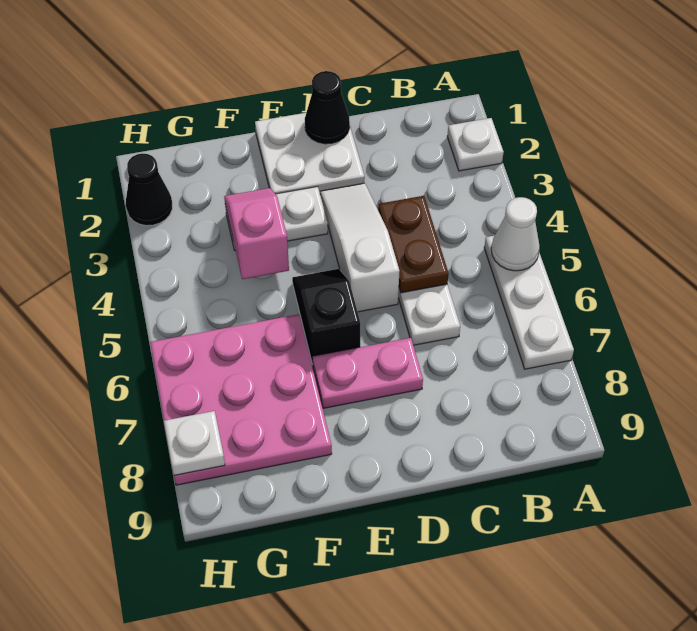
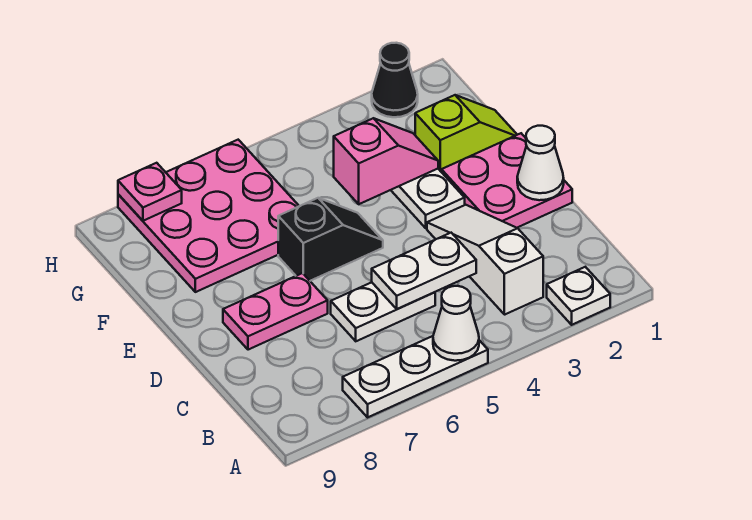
brown plate C4:C5 level 2 -> white plate C4:C5 level 2
white plate D1:E2 level 1 -> pink plate D1:E2 level 1
black cone D1 level 2 -> white cone D1 level 2
white slope D3:D5 level 1 top 5 -> white slope B3:D3 level 1 top B
pink plate D7:E7 level 1 -> pink plate D7:D8 level 1
none -> lime slope F1:F2 level 1 top 2
white plate H8 level 2 -> pink plate H8 level 2

